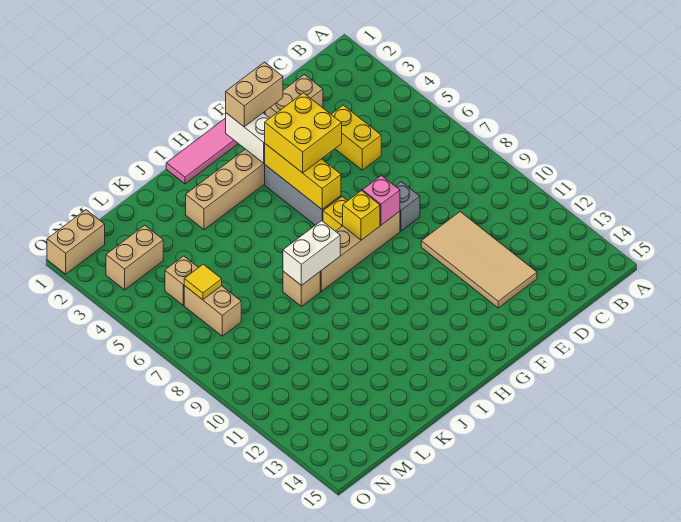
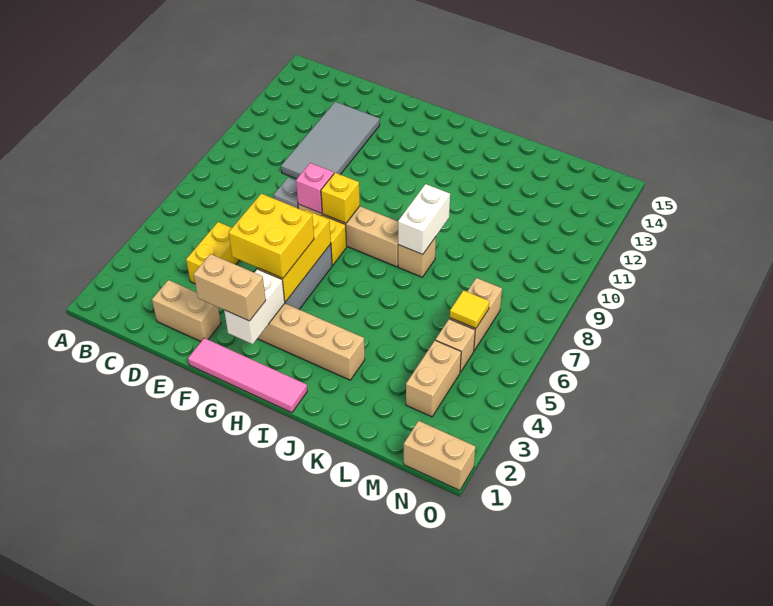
tan tile D10:E13 level 1 -> grey tile D10:E13 level 1
white brick I8:J8 level 2 -> white brick J8:J9 level 2
tan brick M3:N3 level 1 -> tan brick M3:M4 level 1

